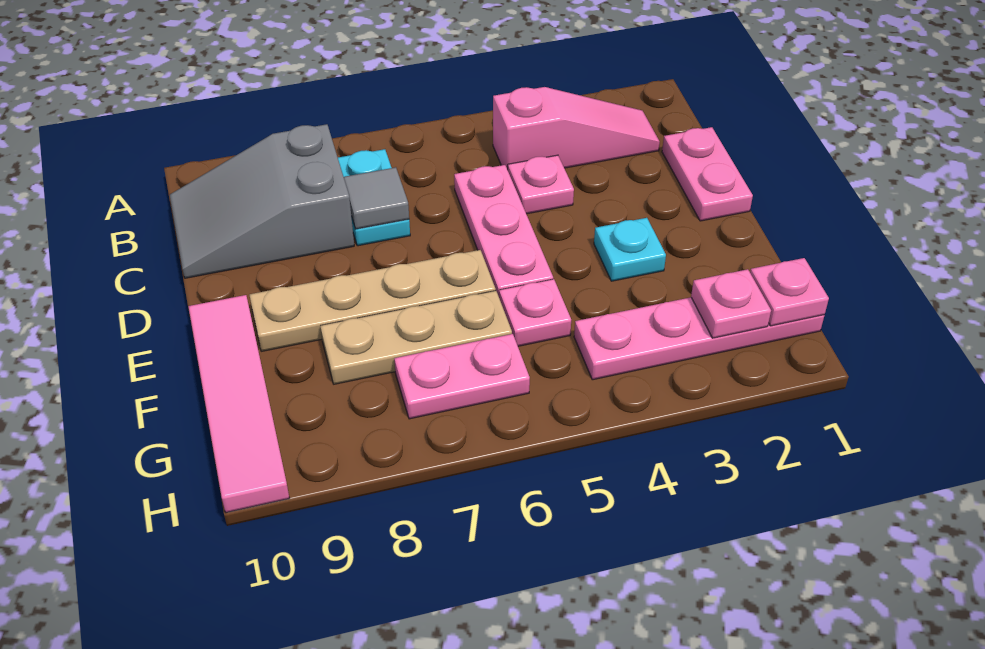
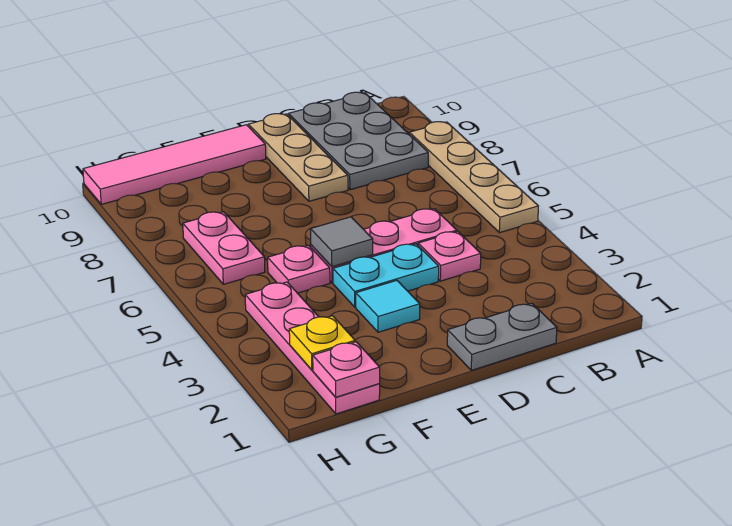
pink slope B2:B4 level 1 top 4 -> none
cyan plate B7:C7 level 1 -> cyan plate D4:E4 level 1
grey slope B8:C10 level 1 top 8 -> grey plate B8:C10 level 1
pink plate C1:D1 level 1 -> grey plate C1:D1 level 1
grey tile C7 level 2 -> grey tile E5 level 2
cyan plate E3 level 1 -> cyan tile E3 level 1
tan plate E6:E9 level 1 -> tan plate A5:A8 level 1
tan plate F6:F8 level 1 -> tan plate D8:D10 level 1
pink plate G2 level 2 -> yellow plate G2 level 2

